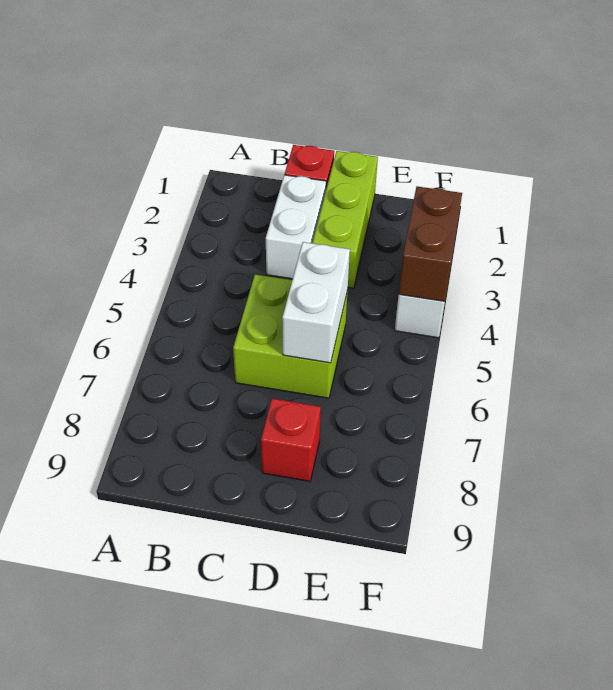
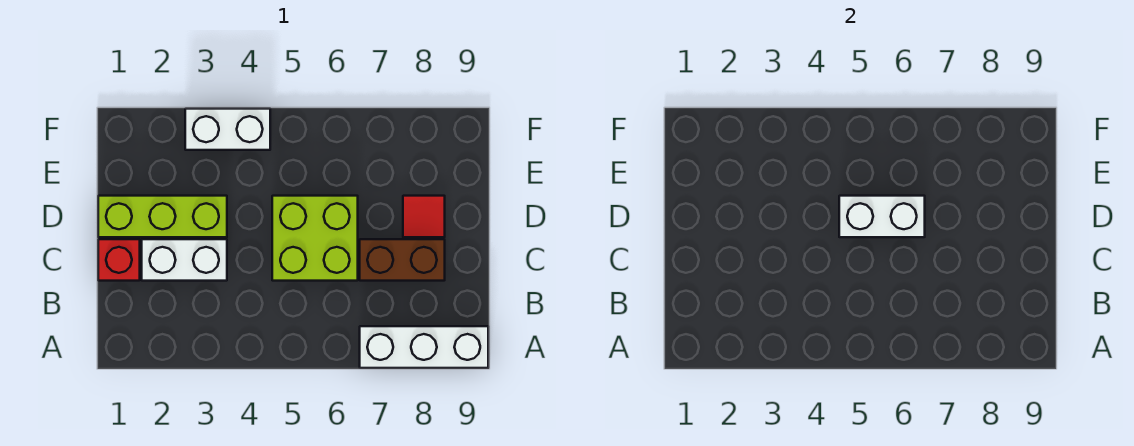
none -> white brick A7:A9 level 1
red brick D8 level 1 -> red tile D8 level 1
brown brick F3:F4 level 2 -> brown brick C7:C8 level 1

